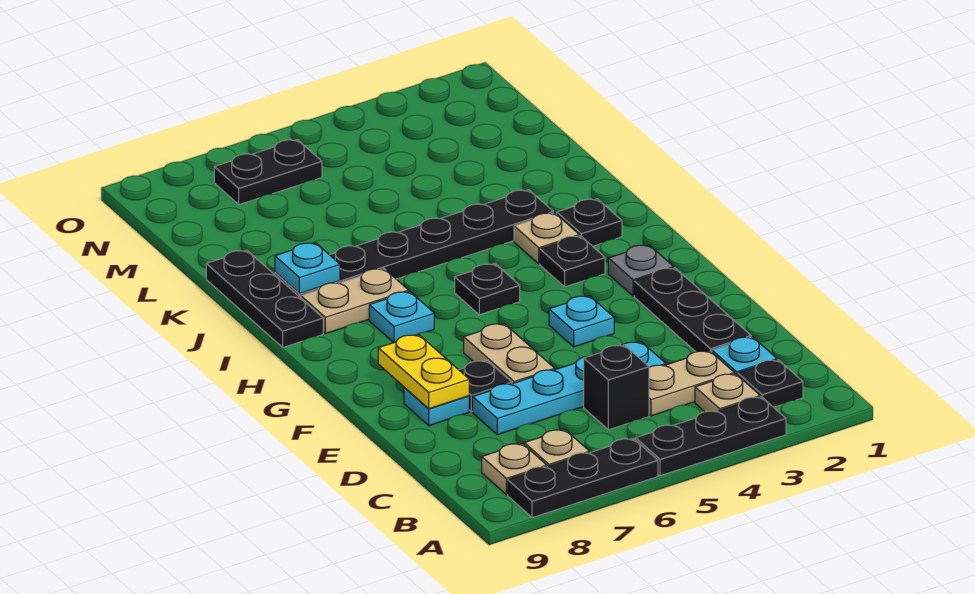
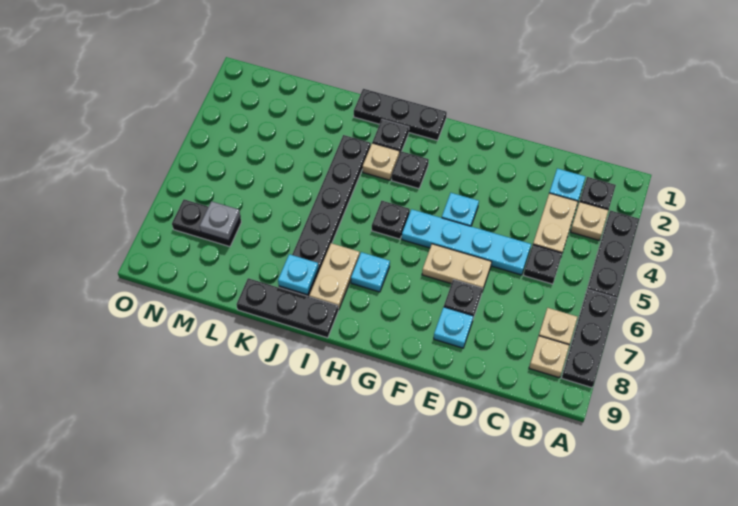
black brick C5 level 1 -> black plate C5 level 1
black plate D2:F2 level 1 -> black plate H1:J1 level 1
cyan plate D4:D7 level 1 -> cyan plate D5:G5 level 1
yellow plate E8:F8 level 2 -> none
grey plate G2 level 1 -> grey plate M7 level 2
black plate N6:N7 level 1 -> black plate M7:N7 level 1

